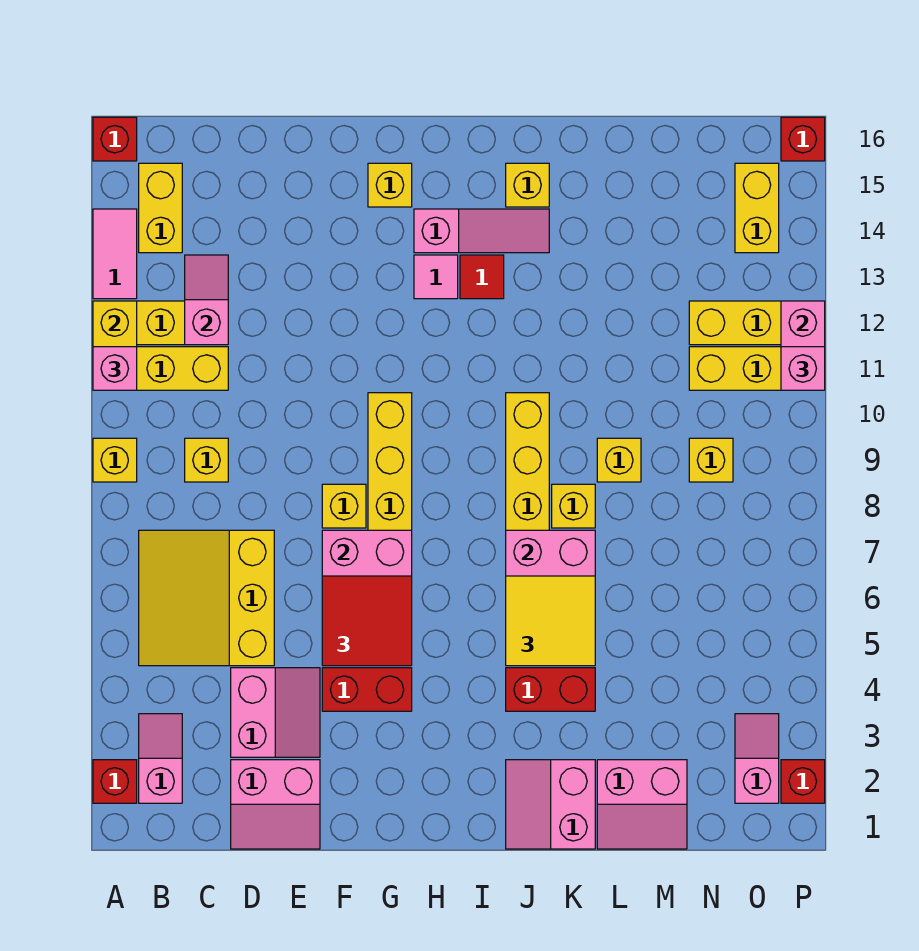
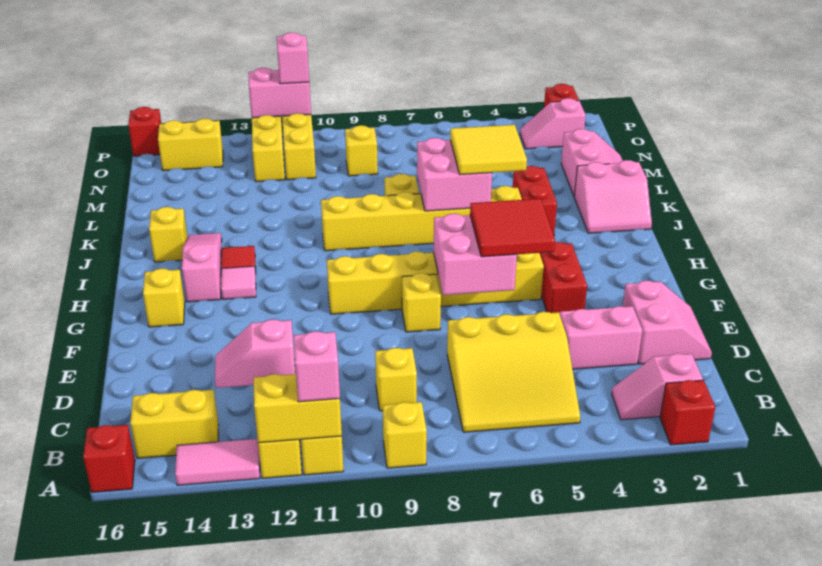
yellow brick L9 level 1 -> none

